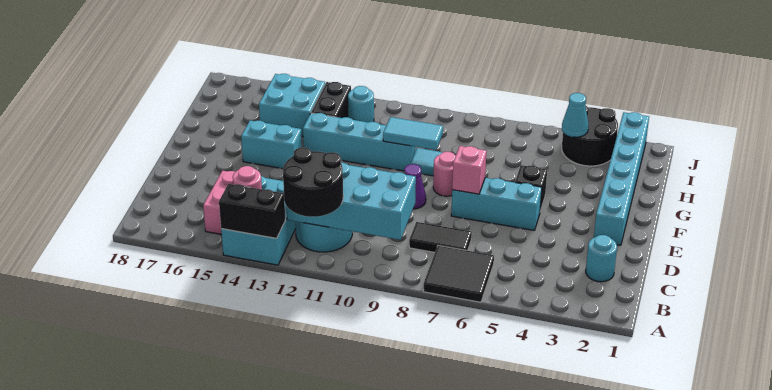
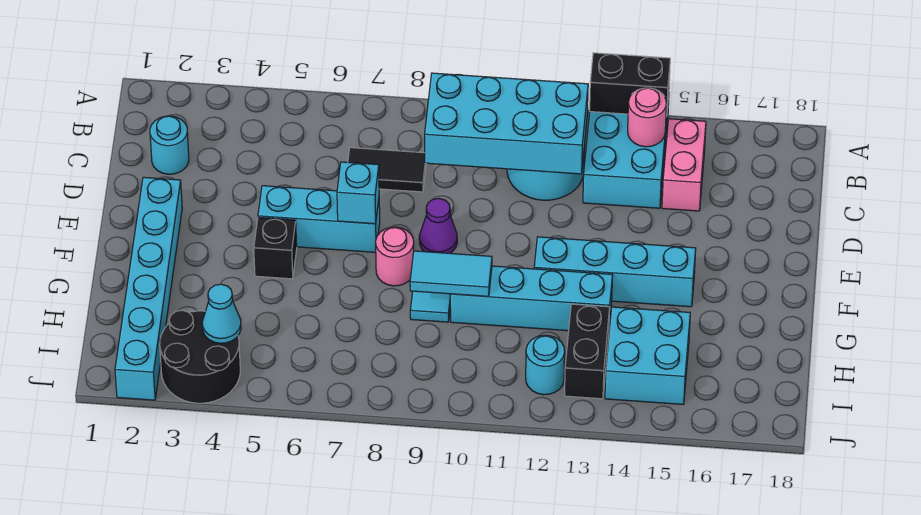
black tile A6:B7 level 1 -> none
black round brick A11:B12 level 3 -> none
pink brick E7 level 2 -> cyan brick E7 level 2
cyan brick F14:F15 level 1 -> cyan brick F12:F15 level 1

